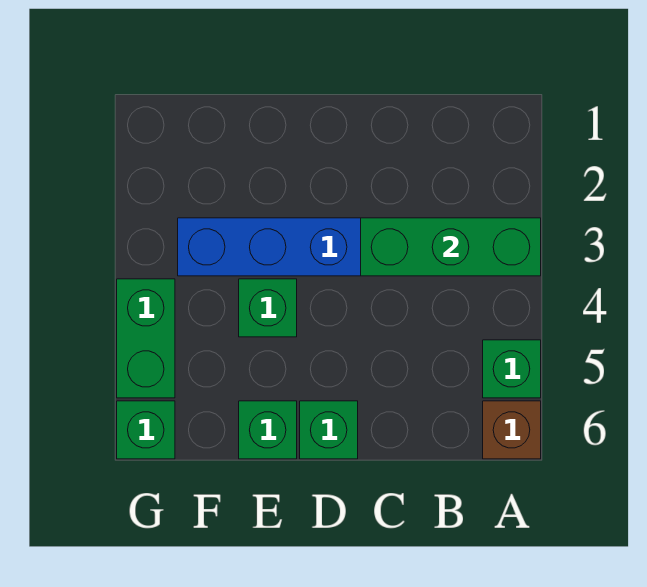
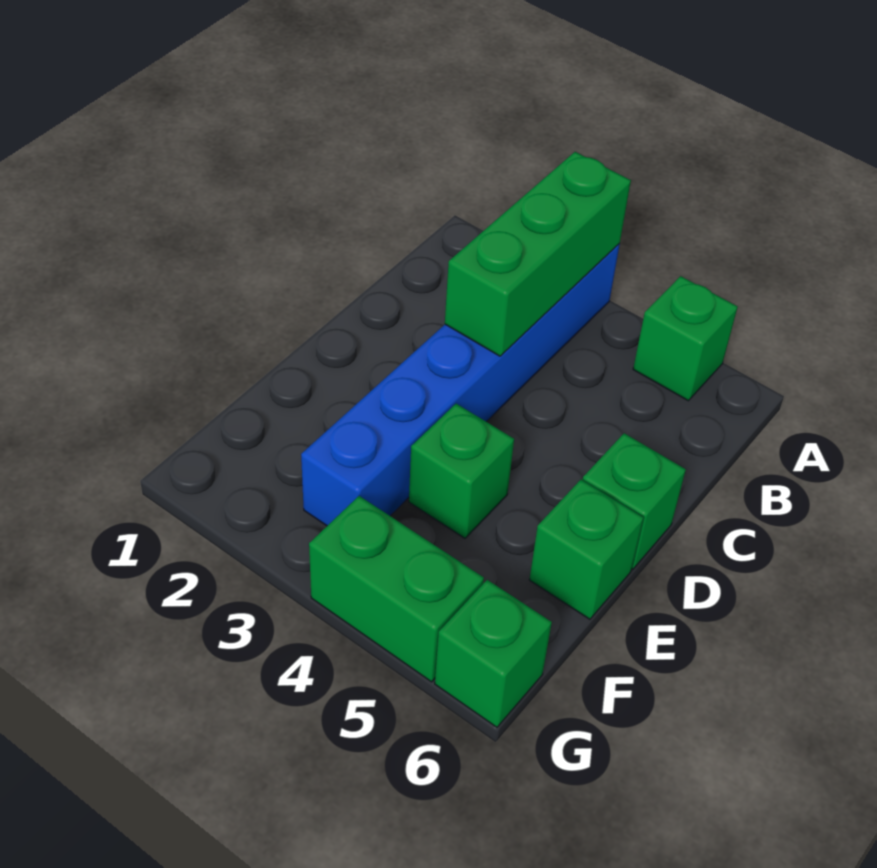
brown brick A6 level 1 -> none

